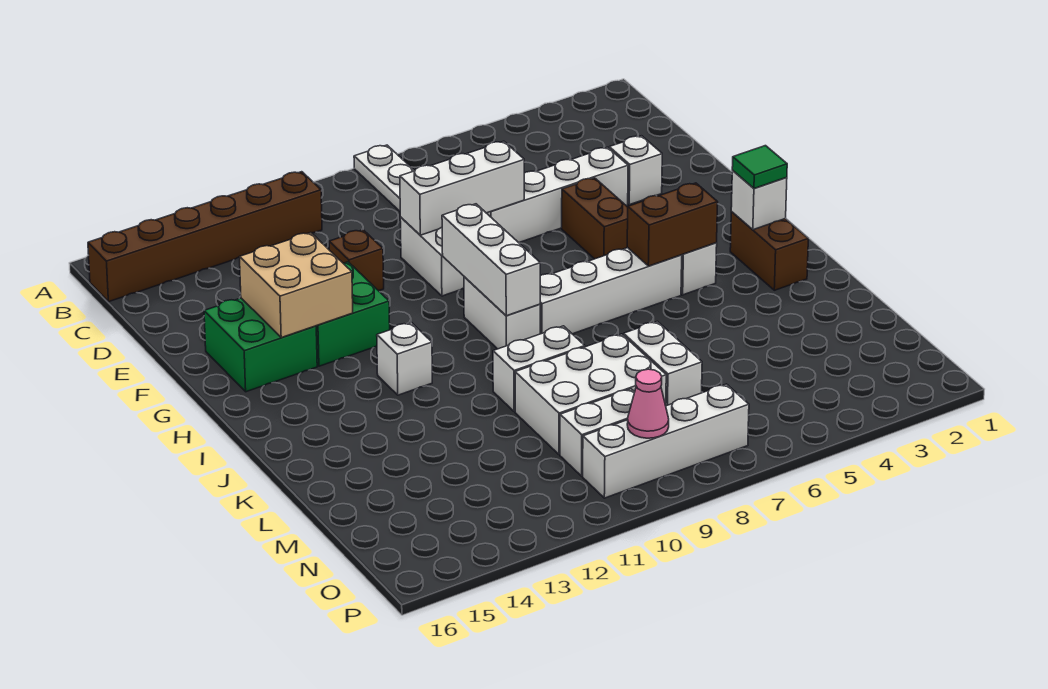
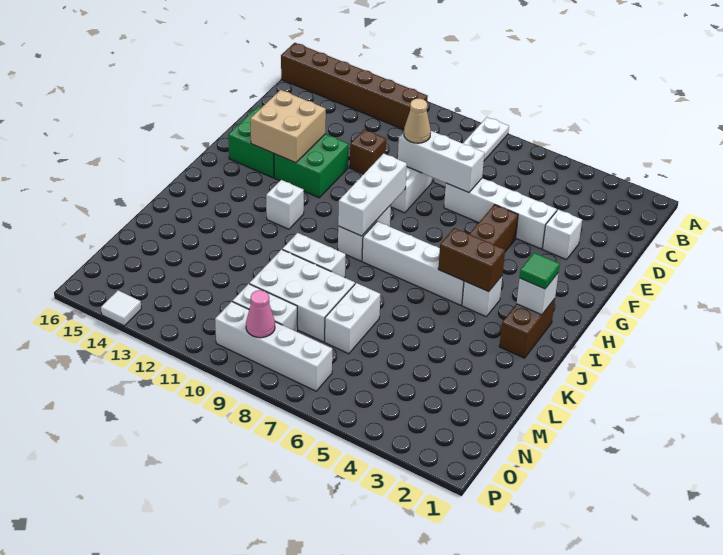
none -> tan cone E9 level 3
none -> white tile P14 level 1

